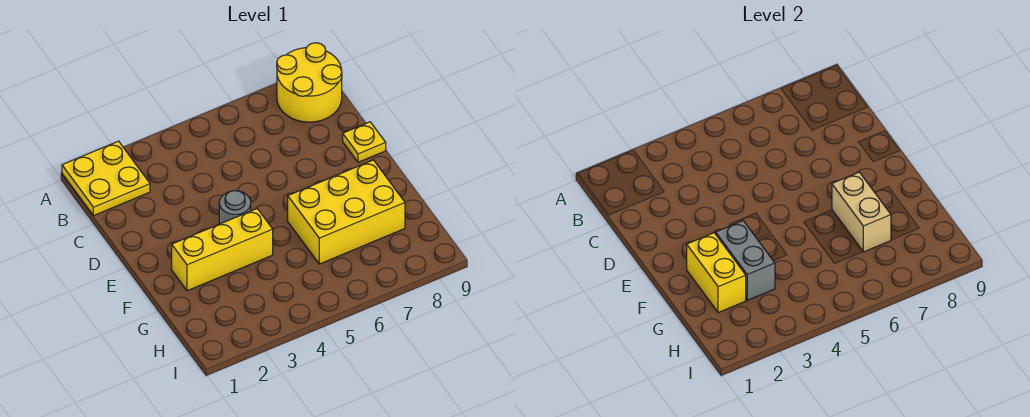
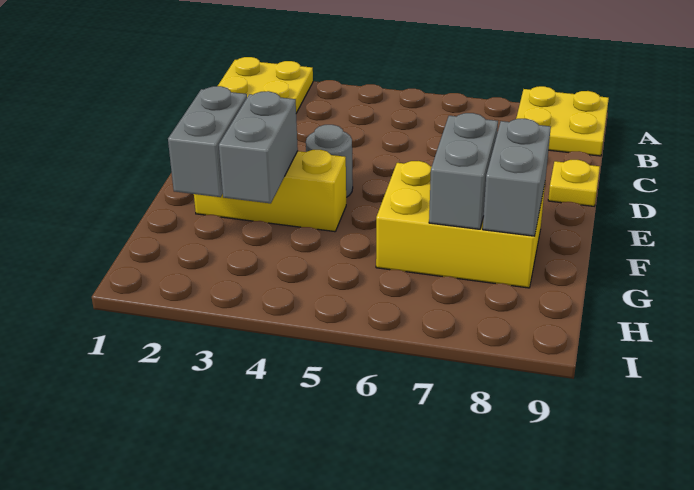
yellow round brick A8:B9 level 1 -> yellow plate A8:B9 level 1
yellow brick F2:G2 level 2 -> grey brick F2:G2 level 2
tan brick F7:G7 level 2 -> grey brick F7:G7 level 2
none -> grey brick F8:G8 level 2

